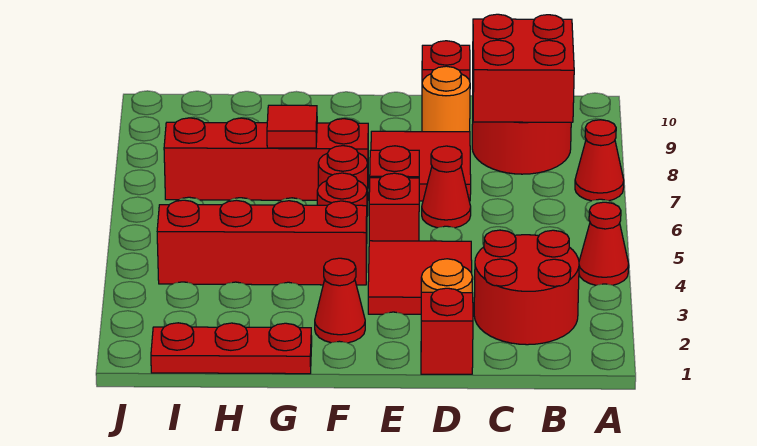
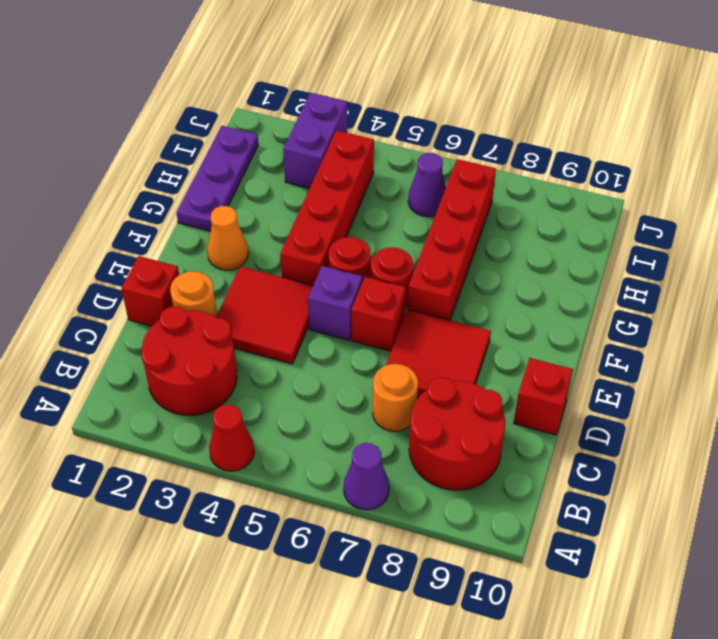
red cone A7 level 1 -> purple cone A7 level 1
red brick B8:C9 level 2 -> none
red cone D6 level 1 -> none
orange round brick D9 level 1 -> orange round brick C7 level 1
red brick E5 level 1 -> purple brick E5 level 1
red cone F2 level 1 -> orange cone F2 level 1
red plate G1:I1 level 1 -> purple plate G1:I1 level 1
red tile G7 level 2 -> none
none -> purple brick I3:J3 level 1
none -> purple cone I6 level 1

